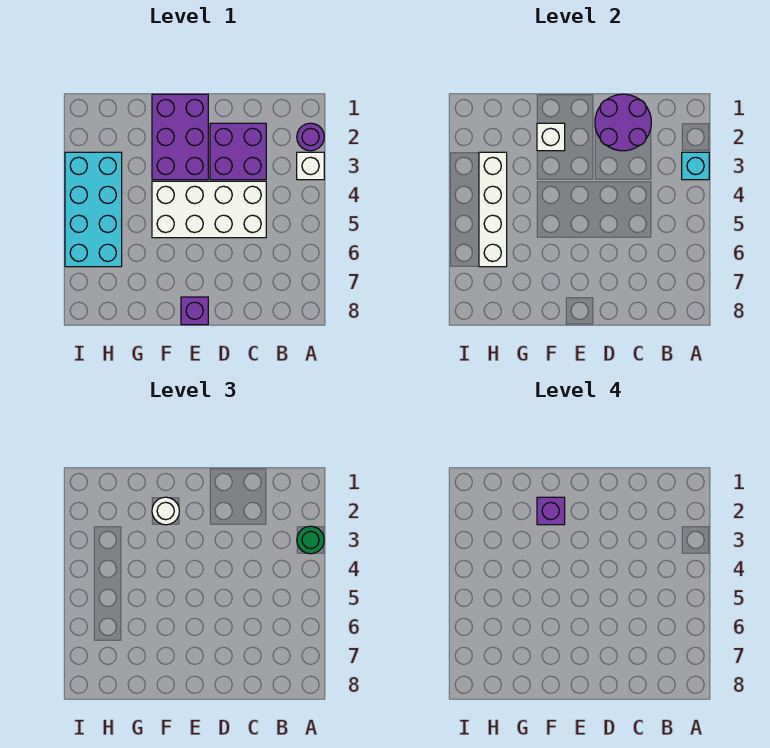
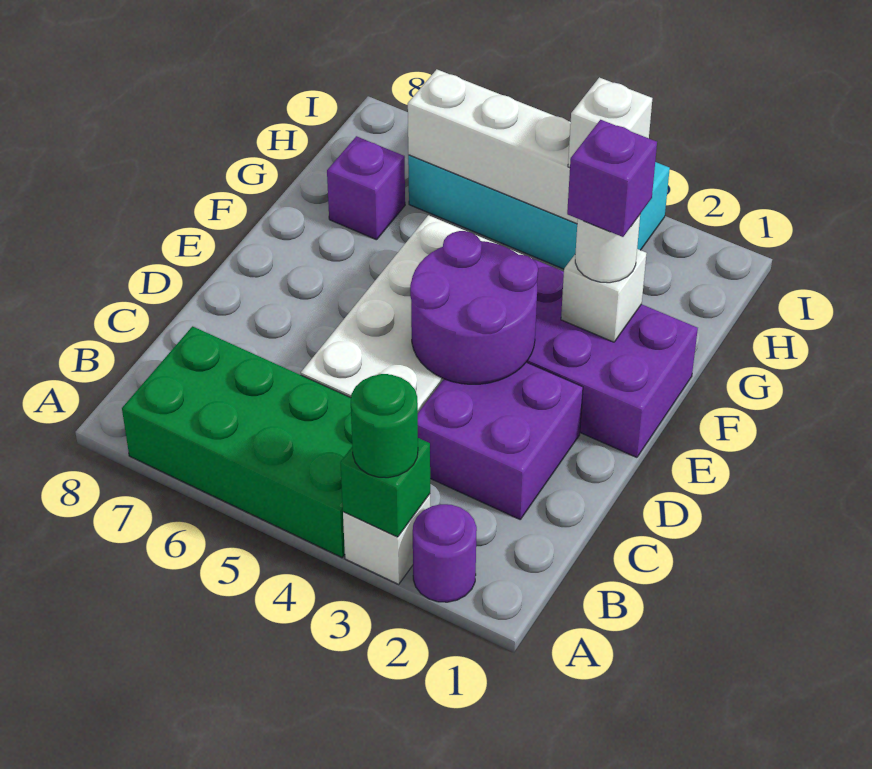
cyan brick A3 level 2 -> green brick A3 level 2
none -> green brick A4:B7 level 1
purple round brick C1:D2 level 2 -> purple round brick D3:E4 level 2
purple brick E8 level 1 -> purple brick G7 level 1
none -> white brick H3 level 3

